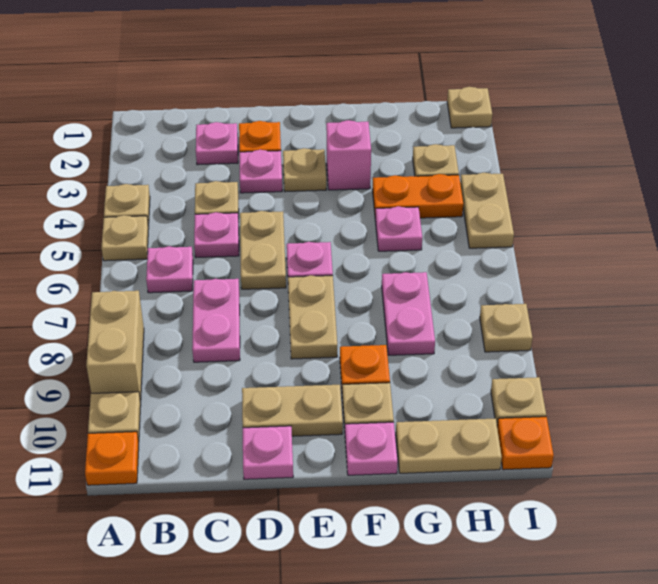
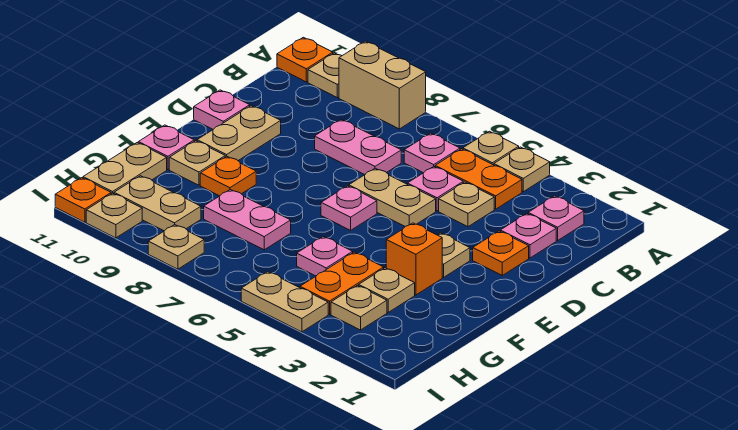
none -> orange plate B4:B5 level 1
pink plate D3 level 1 -> pink plate B2 level 1
tan plate E7:E8 level 1 -> tan plate H9:H10 level 1
pink brick F3 level 1 -> orange brick F3 level 1
tan plate I1 level 1 -> tan plate G3 level 1

